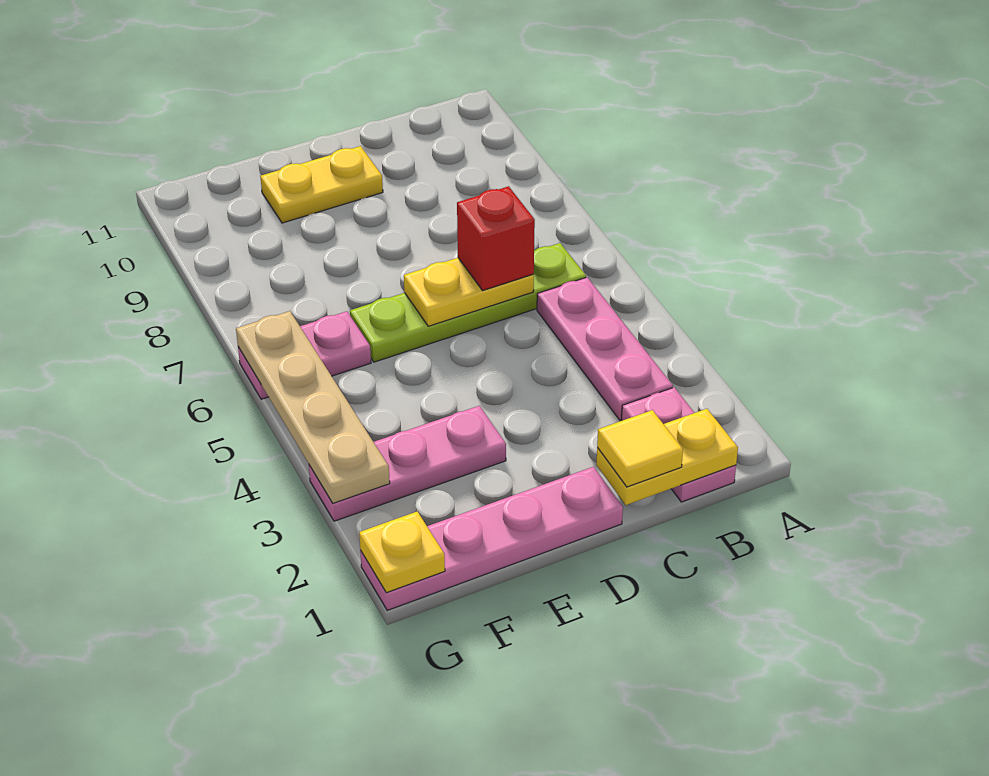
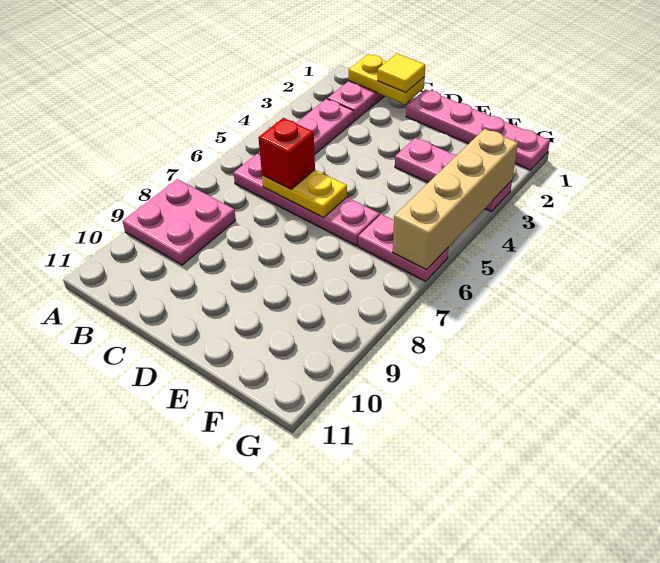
none -> pink plate A8:B9 level 1
lime plate B6:E6 level 1 -> pink plate B6:E6 level 1
yellow plate D10:E10 level 1 -> none
yellow plate G1 level 2 -> none
tan plate G3:G6 level 2 -> tan brick G3:G6 level 2

